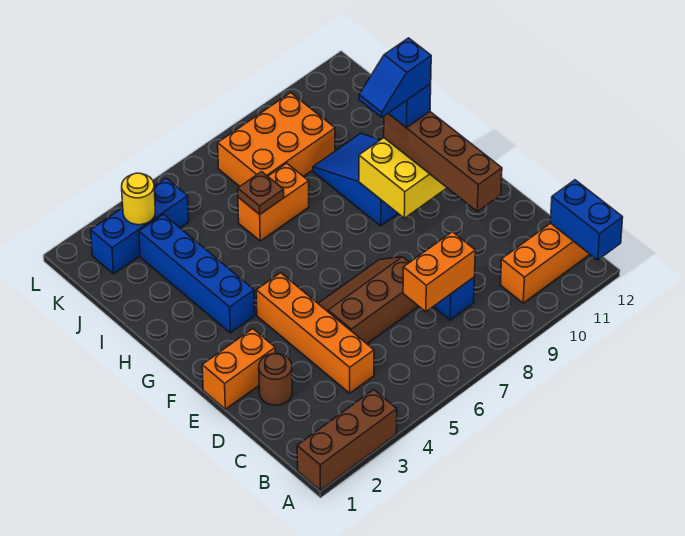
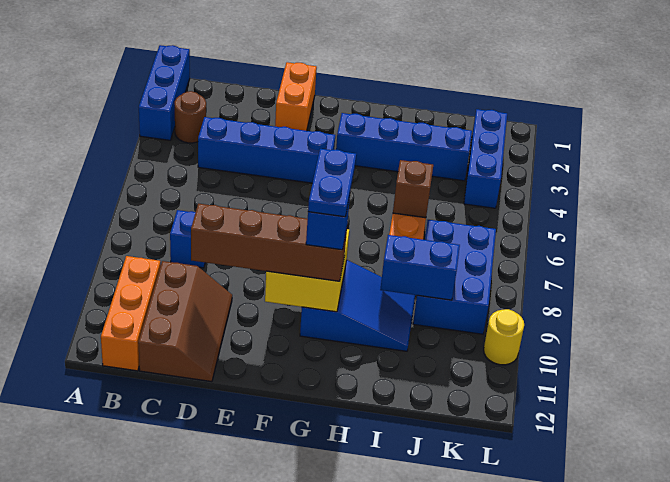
brown brick A1:A3 level 1 -> blue brick A1:A3 level 1
blue brick A12:B12 level 2 -> blue brick I9:J9 level 2
orange brick C4:F4 level 1 -> blue brick C4:F4 level 1
orange brick C7:C8 level 2 -> none
brown round brick D2 level 1 -> brown round brick B3 level 1
brown slope D5:E7 level 1 top D -> brown slope C10:D12 level 1 top C
blue slope G9:G10 level 5 top 10 -> blue plate G9:G10 level 5
brown plate I6 level 2 -> brown brick I6 level 2
orange brick J7:K9 level 1 -> blue brick J7:K9 level 1
yellow round brick K3 level 2 -> yellow round brick L10 level 1

